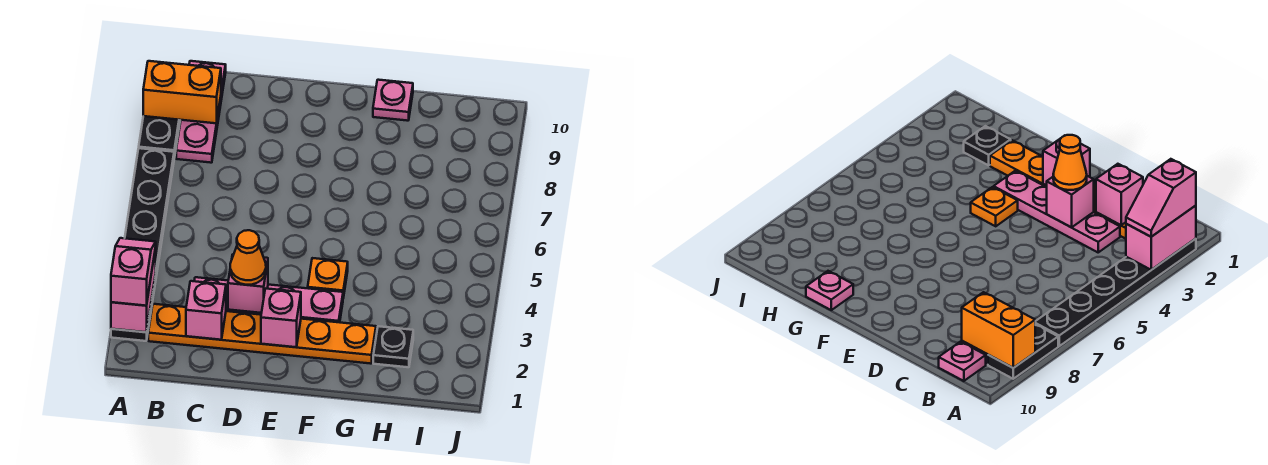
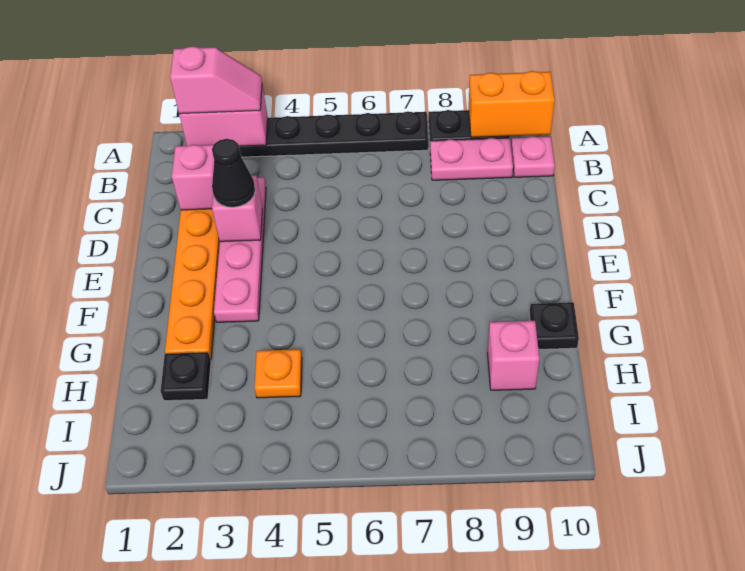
orange brick A9:B9 level 2 -> orange brick A9:A10 level 2
orange cone D3 level 3 -> black cone D3 level 3
pink brick E2 level 2 -> pink brick H9 level 1
orange plate F4 level 1 -> orange plate H4 level 1
pink plate G10 level 1 -> black plate G10 level 1

